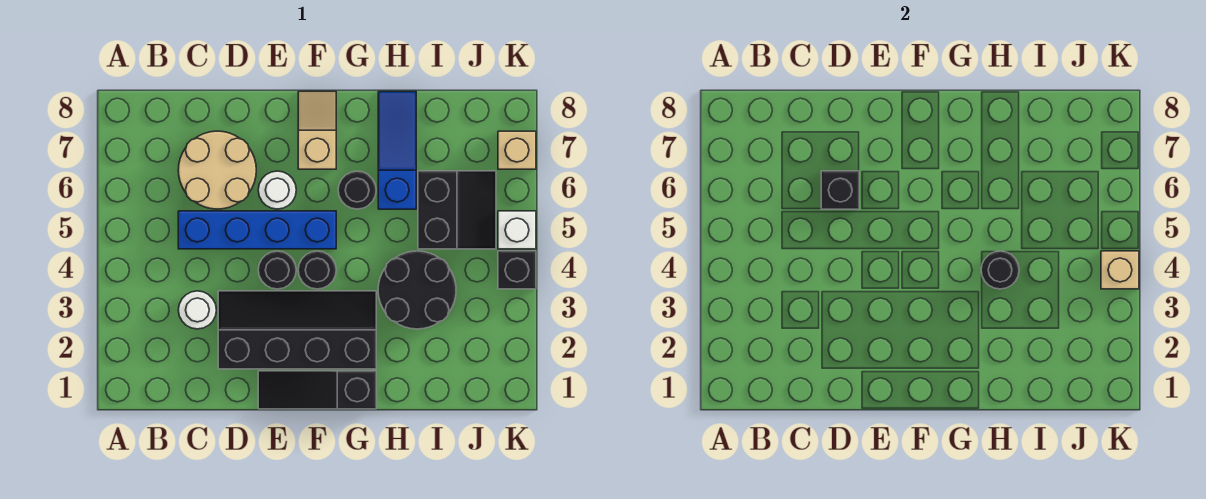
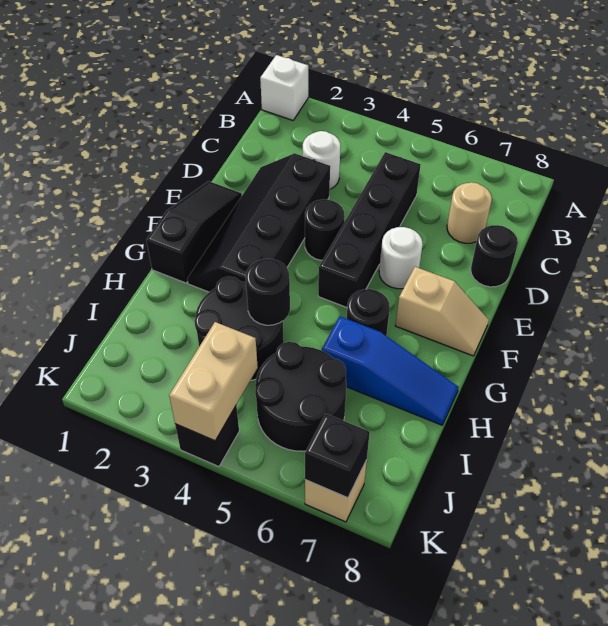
blue brick C5:F5 level 1 -> black brick C5:F5 level 1
tan round brick C6:D7 level 1 -> tan round brick C7 level 1
black slope D2:G3 level 1 top 2 -> black slope D2:G3 level 1 top 3
black brick D6 level 2 -> black brick K7 level 2
black round brick F4 level 1 -> black round brick D8 level 1
black slope I5:J6 level 1 top I -> black round brick I5:J6 level 1
tan brick K4 level 2 -> tan brick J4:K4 level 2
white brick K5 level 1 -> white brick A1 level 1

